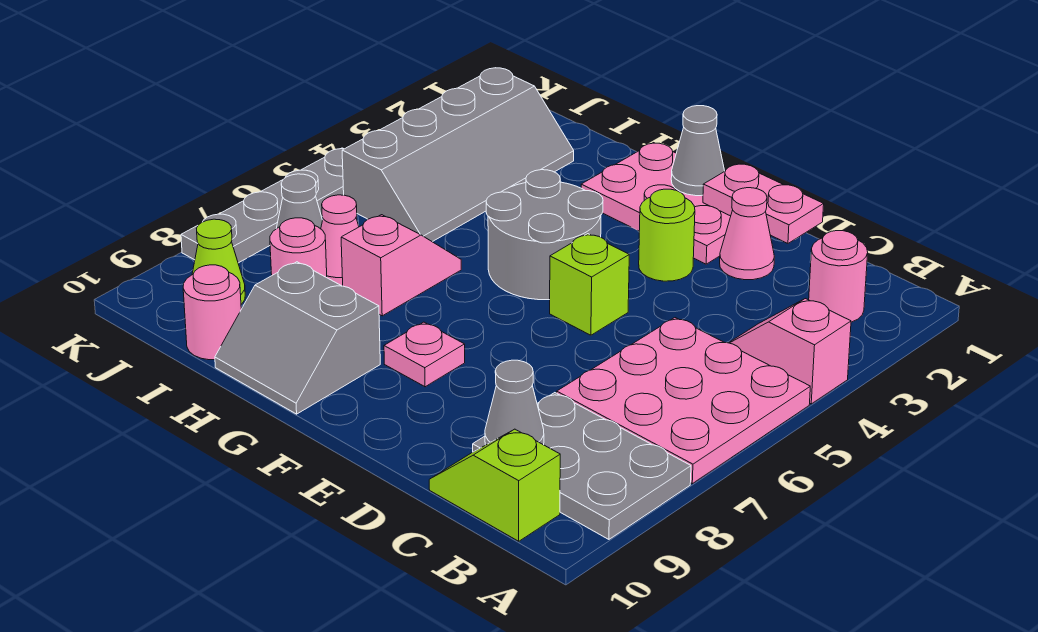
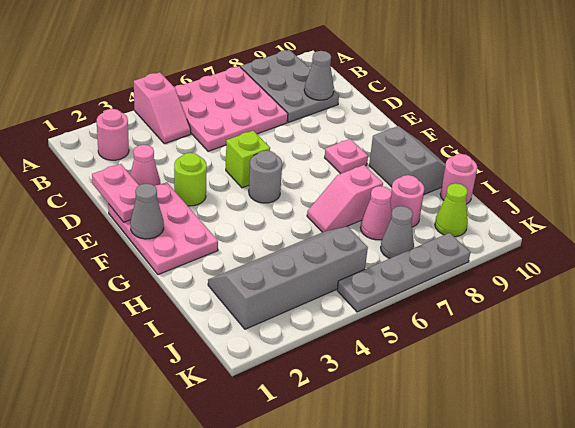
lime slope B10:C10 level 1 top B -> none
grey round brick F4:G5 level 1 -> grey round brick F5 level 1

